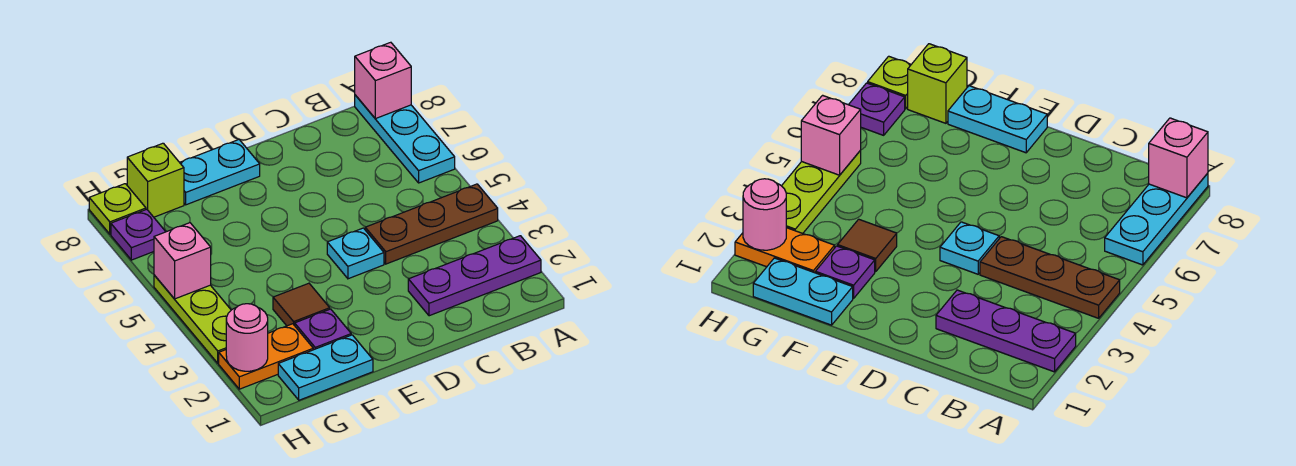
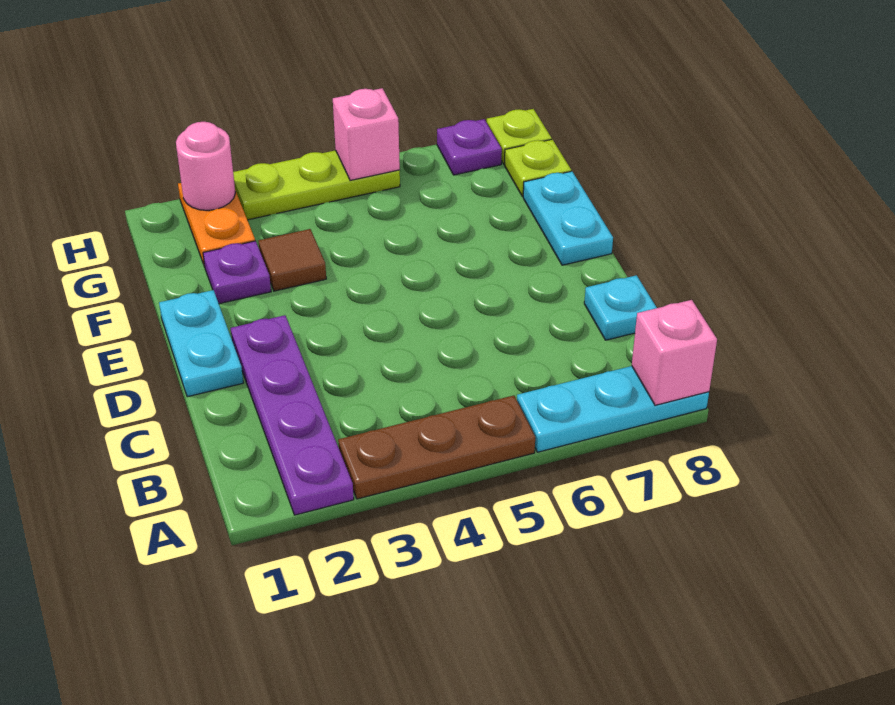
purple plate A2:C2 level 1 -> purple plate A2:D2 level 1
brown plate A4:C4 level 1 -> brown plate A3:A5 level 1
cyan plate D4 level 1 -> cyan plate C8 level 1
cyan plate F1:G1 level 1 -> cyan plate D1:E1 level 1
lime brick G8 level 1 -> lime plate G8 level 1

